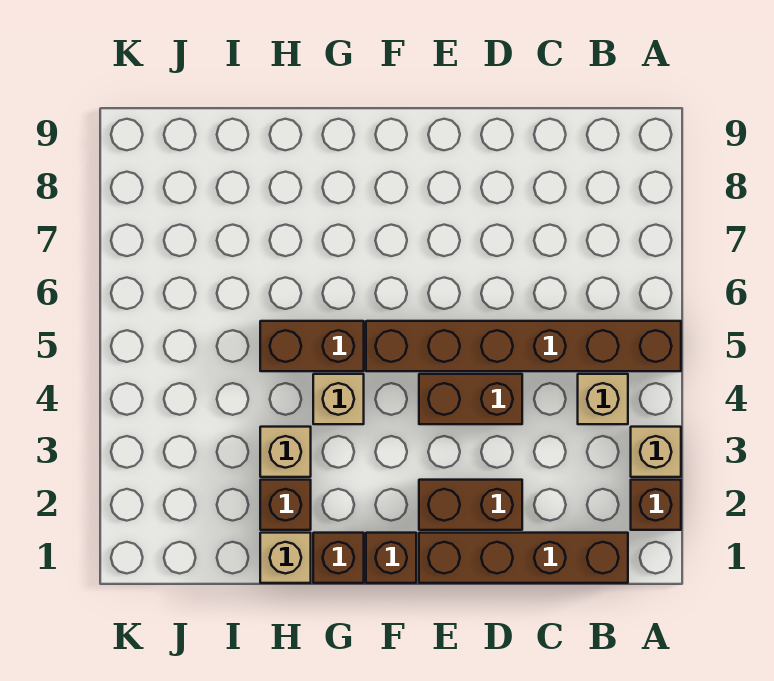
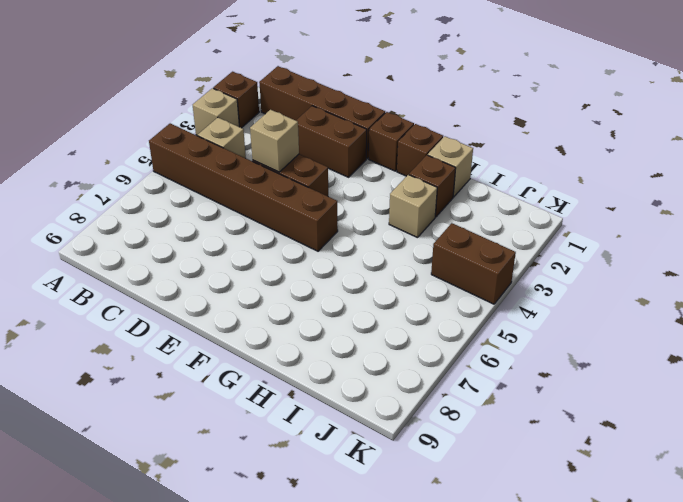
tan brick G4 level 1 -> tan brick D4 level 2
brown brick G5:H5 level 1 -> brown brick J4:K4 level 1

